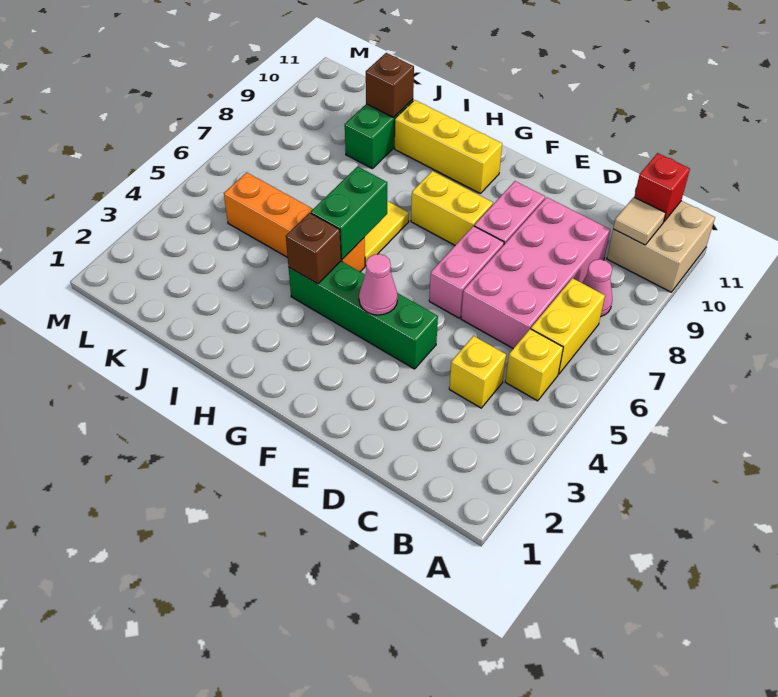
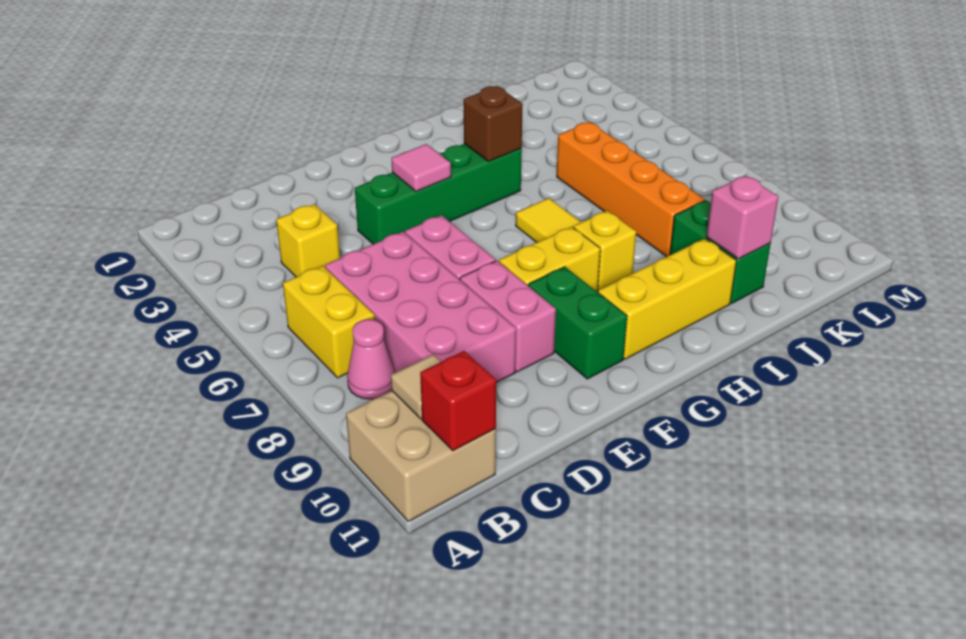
yellow brick B5 level 1 -> yellow brick H8 level 1
pink cone F4 level 2 -> pink tile F4 level 2
orange brick H5:K5 level 1 -> orange brick J5:J8 level 1
green brick H5:H6 level 2 -> green brick F9:F10 level 1
brown brick J10 level 2 -> pink brick J10 level 2

